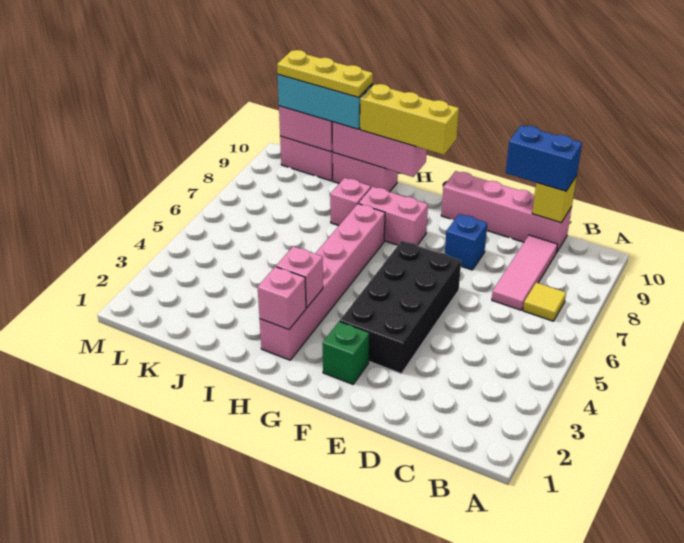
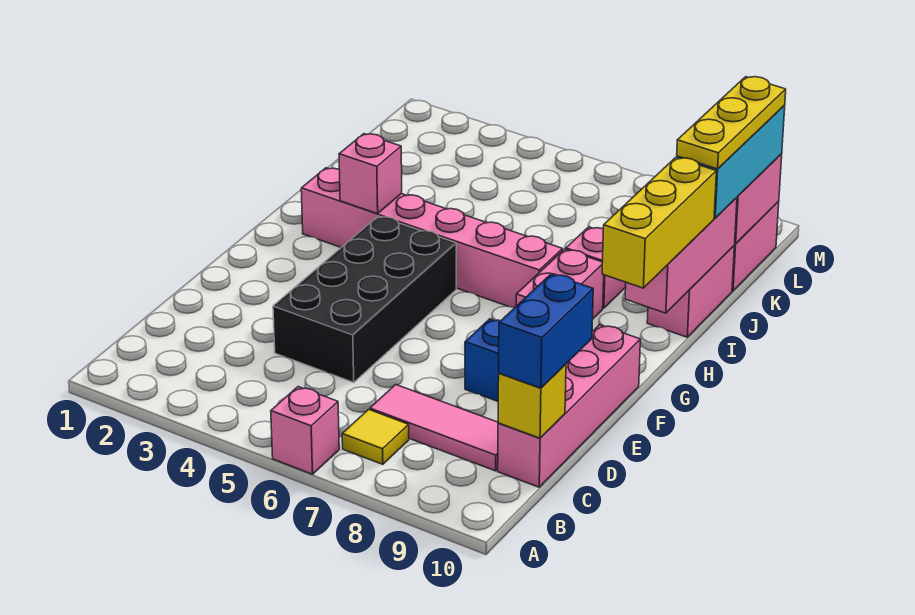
black brick E3:F6 level 1 -> black brick D4:G5 level 1
green brick F2 level 1 -> none
pink brick H2 level 2 -> pink brick A6 level 1

